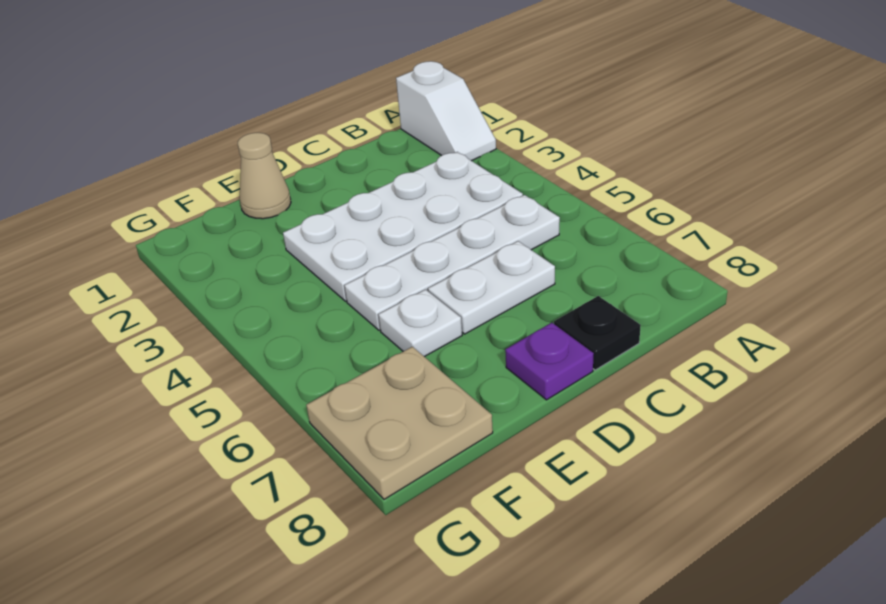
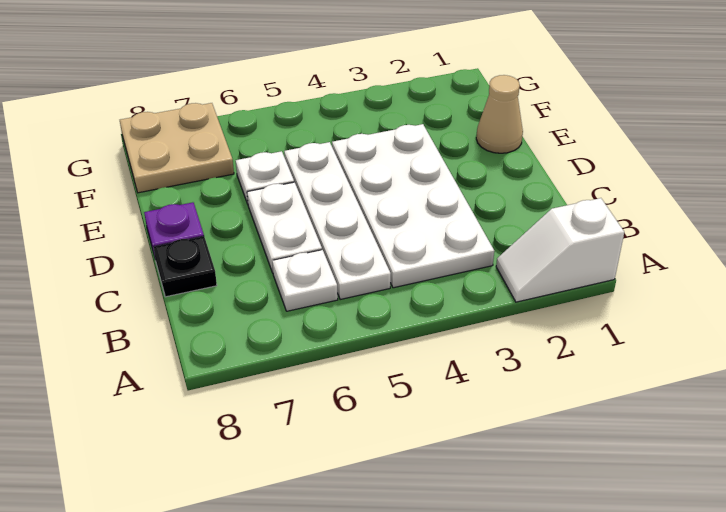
none -> white plate B6 level 1

